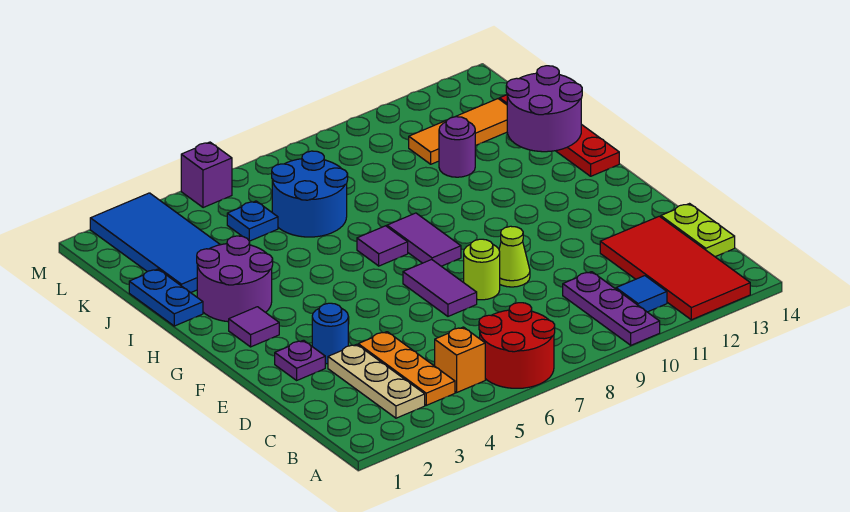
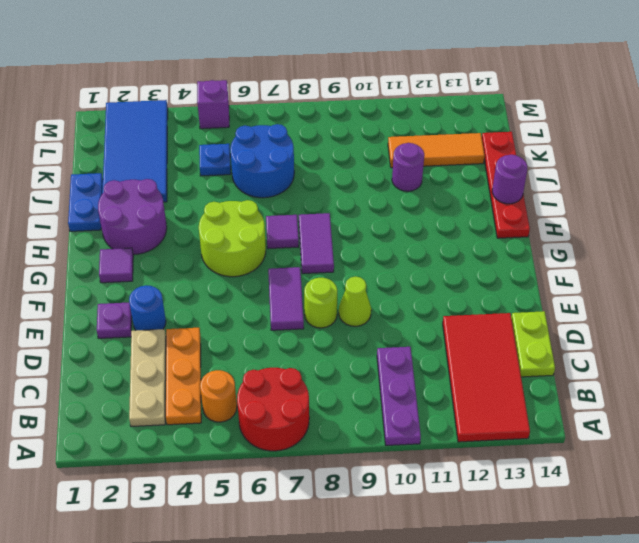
orange brick B5 level 1 -> orange round brick B5 level 1
blue tile B11 level 1 -> none
none -> lime round brick G5:H6 level 1
purple round brick I13:J14 level 2 -> purple round brick I14 level 2

